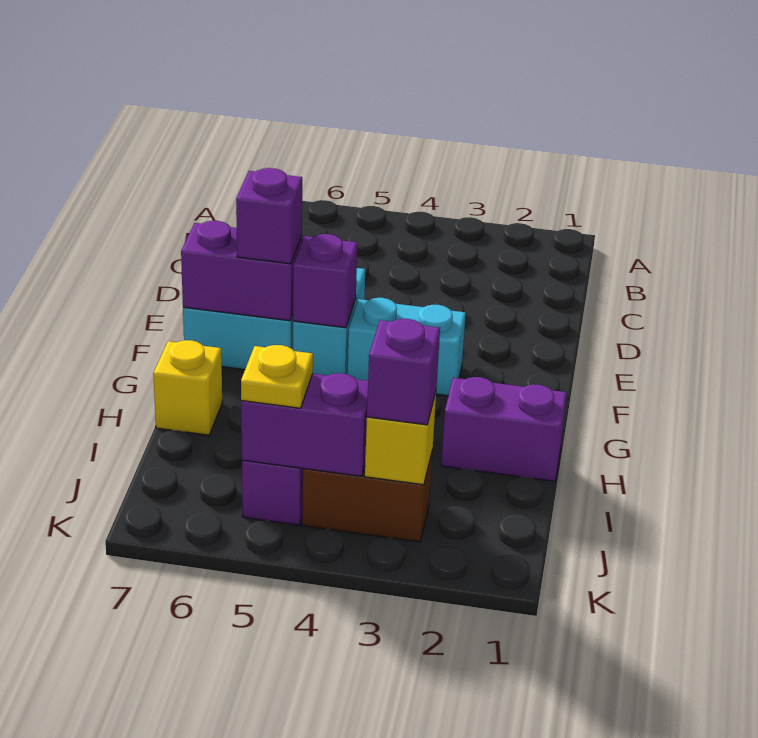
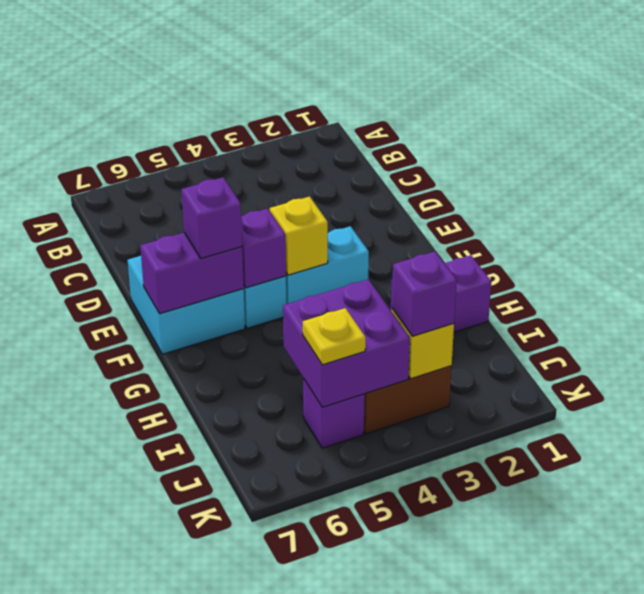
yellow brick H7 level 1 -> yellow brick F4 level 2
purple brick J4:J5 level 2 -> purple brick I4:J5 level 2

